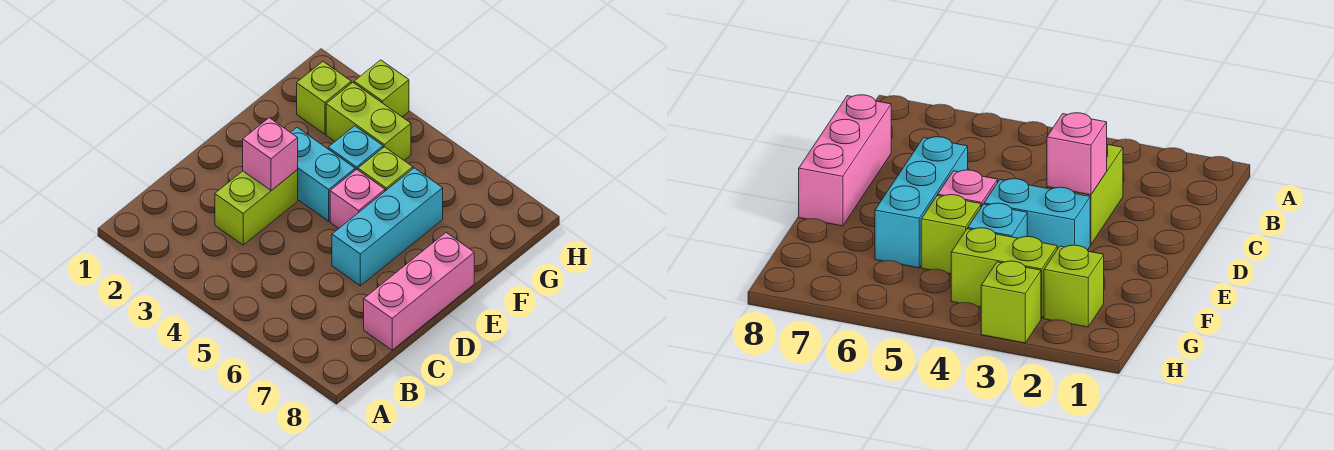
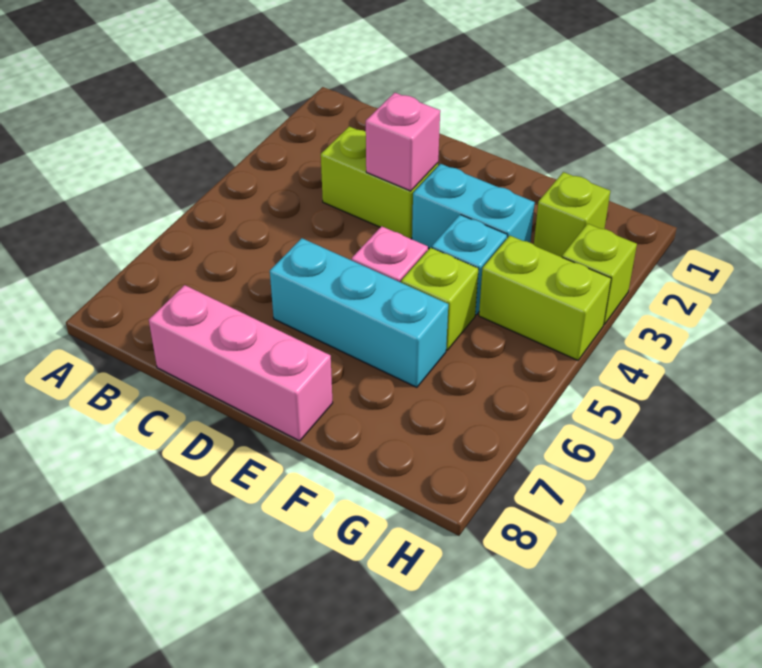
cyan brick E3:E4 level 1 -> cyan brick E3:F3 level 1
lime brick G3:G4 level 1 -> lime brick G4:H4 level 1

